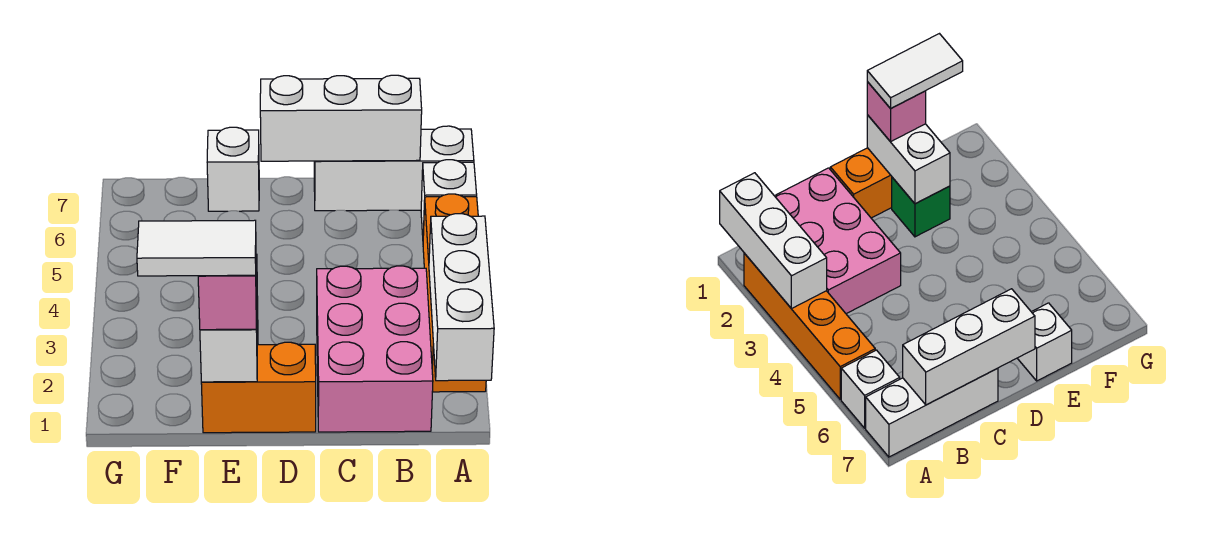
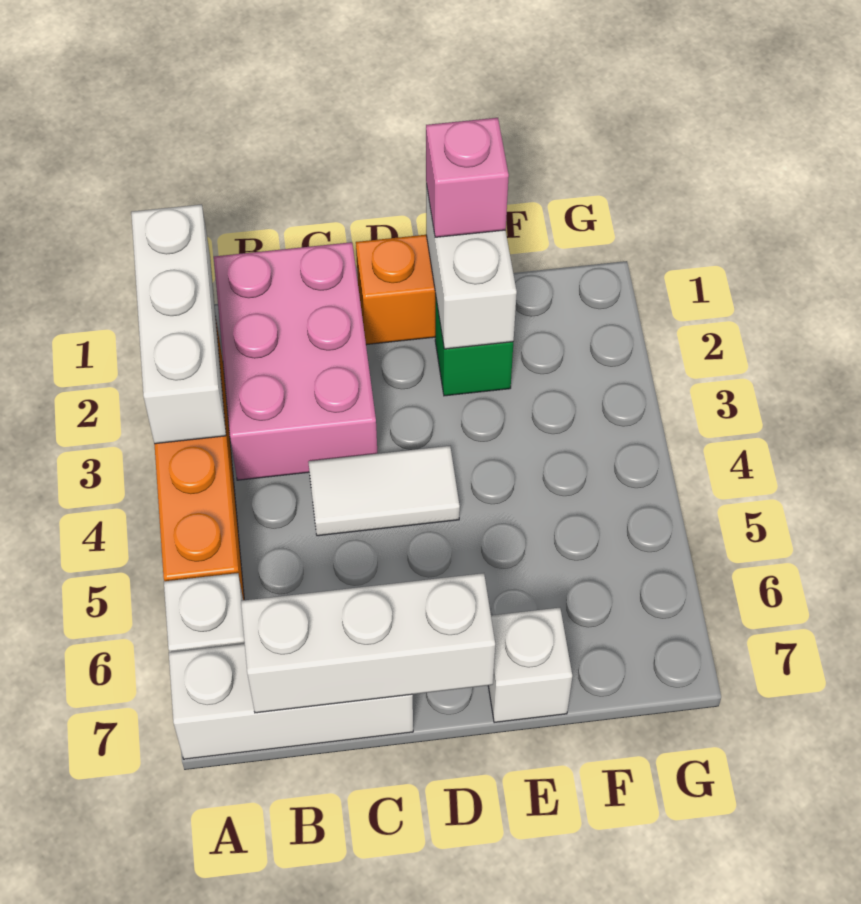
white tile E1:F1 level 4 -> white tile C4:D4 level 1

